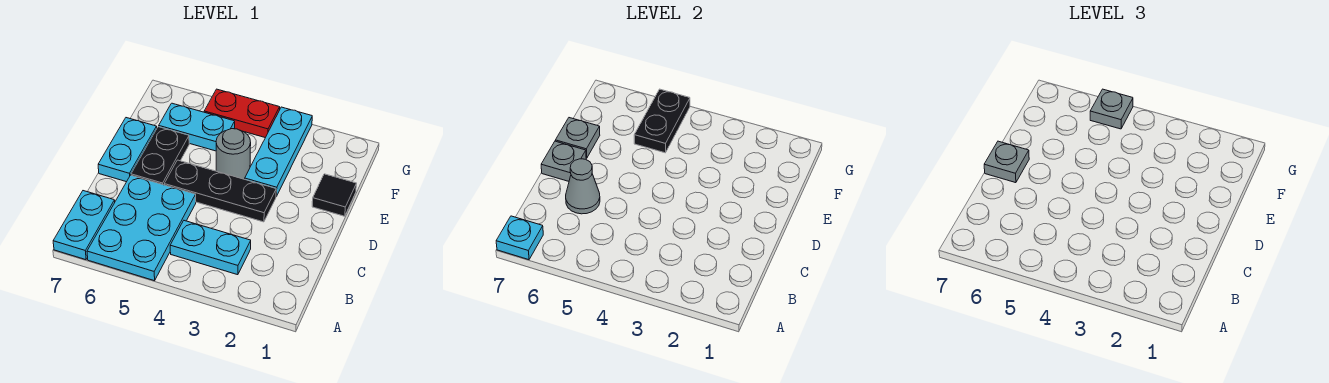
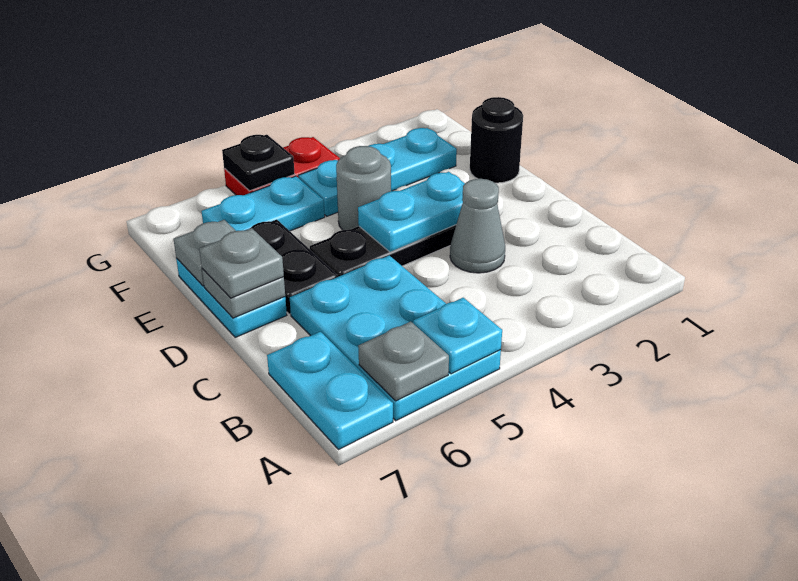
cyan plate A7 level 2 -> cyan plate A5 level 2
cyan plate B3:B4 level 1 -> cyan plate D3:D4 level 2
grey cone C6 level 2 -> grey cone C3 level 1
black tile E1 level 1 -> black round brick E1 level 1
cyan plate E3:G3 level 1 -> cyan plate F2:F4 level 1
black plate F5:G5 level 2 -> black plate G5 level 2
grey plate G5 level 3 -> grey plate A6 level 2

